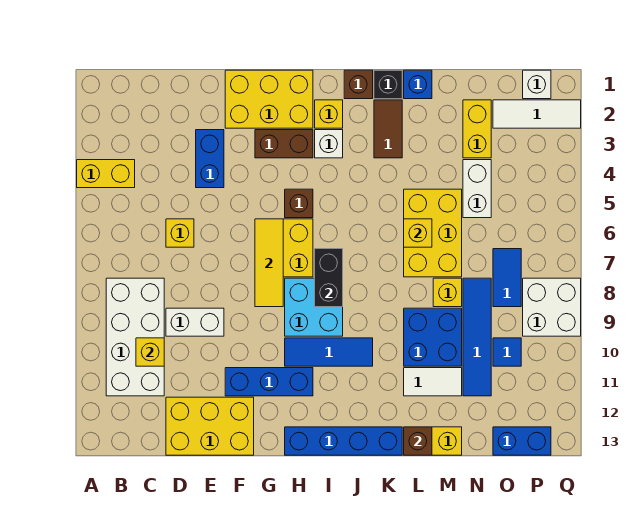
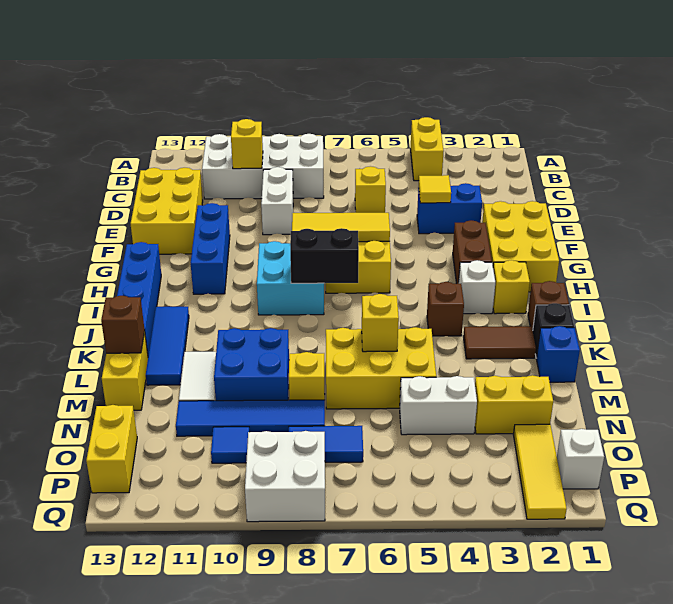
none -> yellow tile E4 level 2
brown brick H5 level 1 -> brown brick J4 level 1
blue tile H10:J10 level 1 -> blue tile J12:L12 level 1
white tile O2:Q2 level 1 -> yellow tile O2:Q2 level 1
blue brick O13:P13 level 1 -> yellow brick O13:P13 level 1

